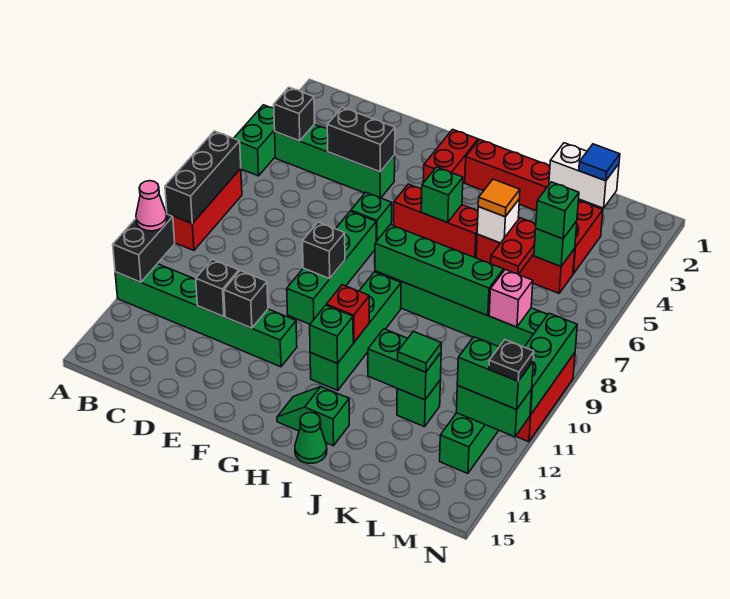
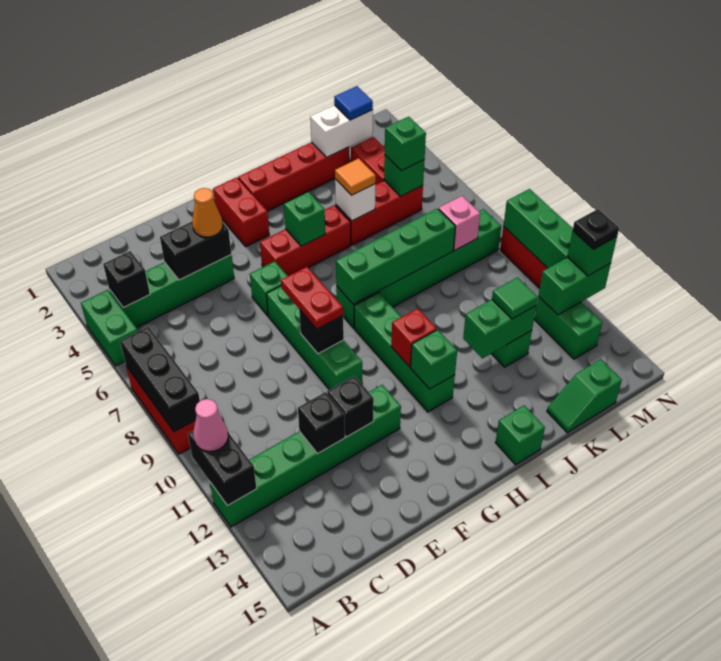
none -> orange cone E4 level 3
green slope H14:I14 level 1 top I -> green slope K15:L15 level 1 top L
green cone I15 level 1 -> green brick I15 level 1
red plate K5:K6 level 2 -> red plate F8:F9 level 3
green brick M12:N12 level 3 -> green brick N12 level 3

